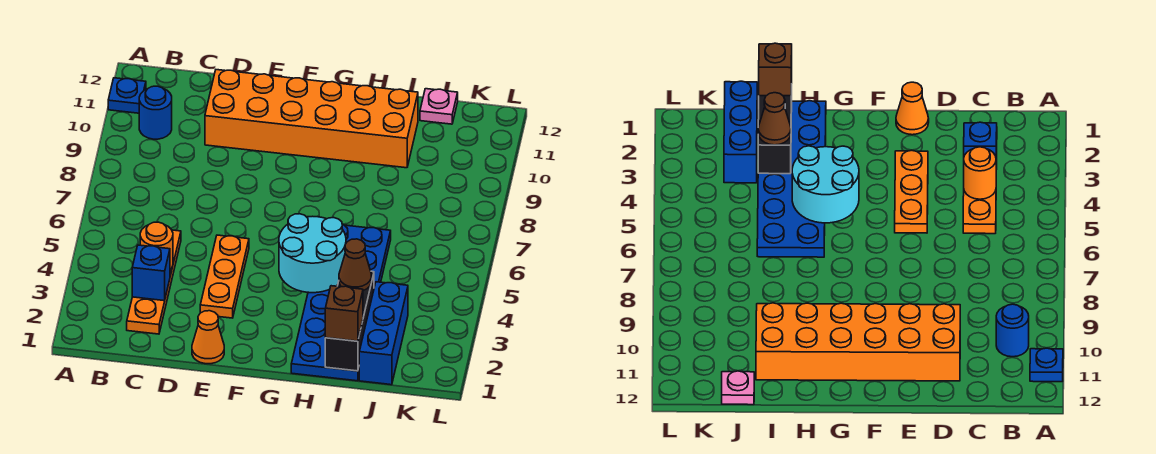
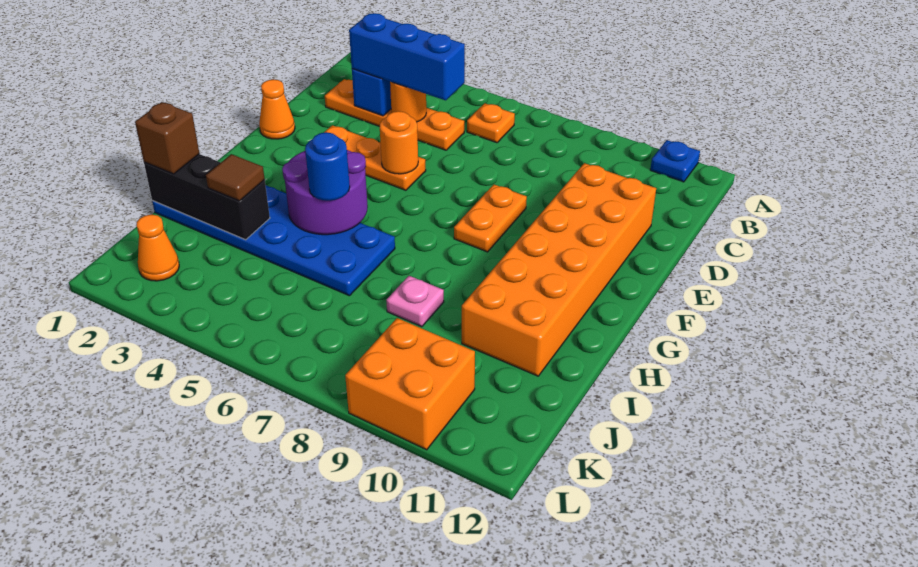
none -> orange plate B6 level 1
blue round brick B10 level 1 -> blue round brick H5 level 3
none -> orange round brick E5 level 2
none -> orange plate E8:F8 level 1
cyan round brick G4:H5 level 2 -> purple round brick G4:H5 level 2
brown cone I3 level 3 -> brown tile I3 level 3
blue brick J1:J3 level 1 -> blue brick C3:C5 level 3
pink plate J12 level 1 -> pink plate I8 level 1
none -> orange cone K2 level 1
none -> orange brick K9:L10 level 1

